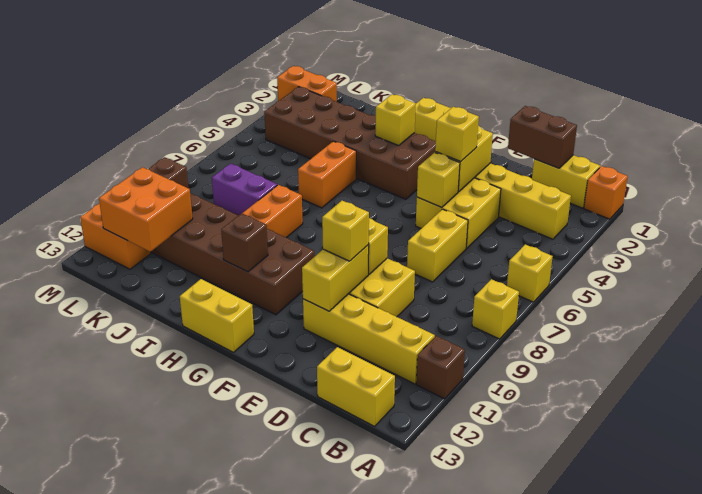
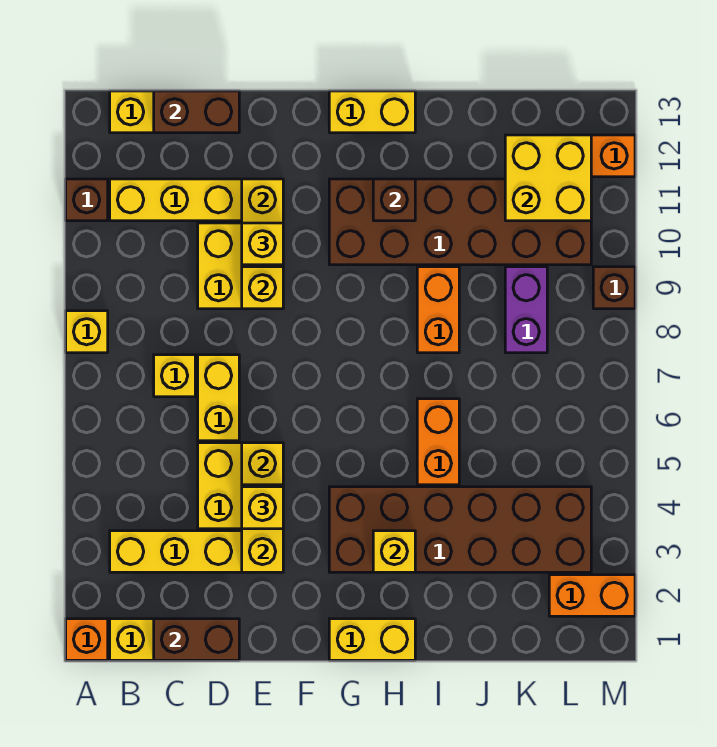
yellow brick A6 level 1 -> yellow brick C7 level 1
none -> brown brick C13:D13 level 2
purple brick J8:K8 level 1 -> purple brick K8:K9 level 1
orange brick K11:L12 level 2 -> yellow brick K11:L12 level 2

